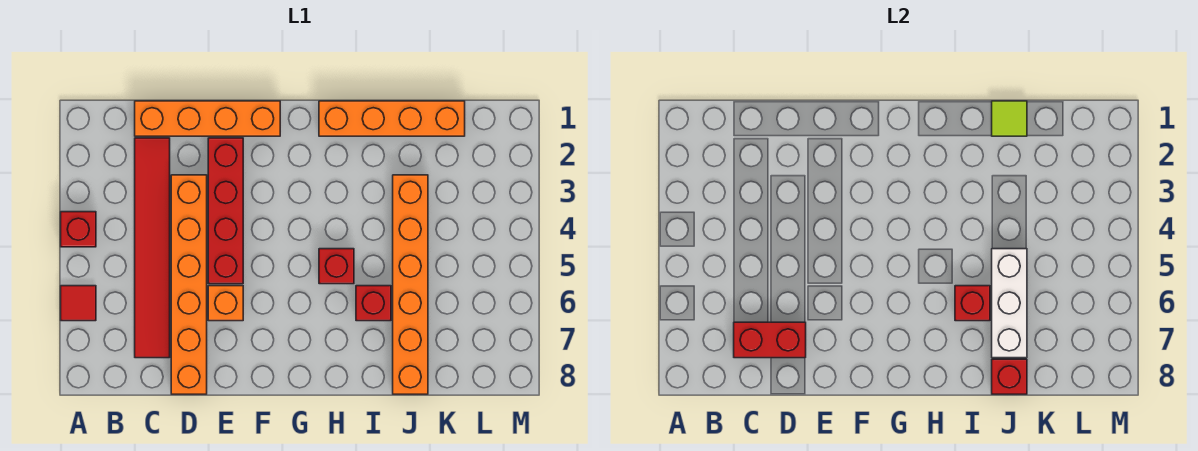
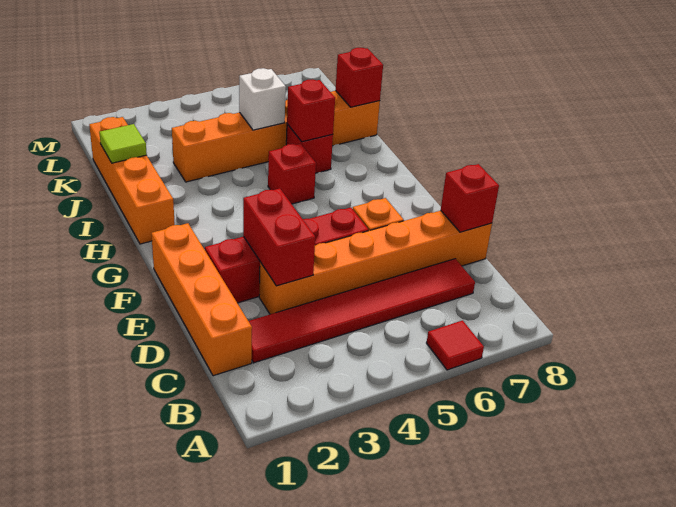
red brick A4 level 1 -> red brick D8 level 2
red brick C7:D7 level 2 -> red brick D3:E3 level 2
white brick J5:J7 level 2 -> white brick J5 level 2

